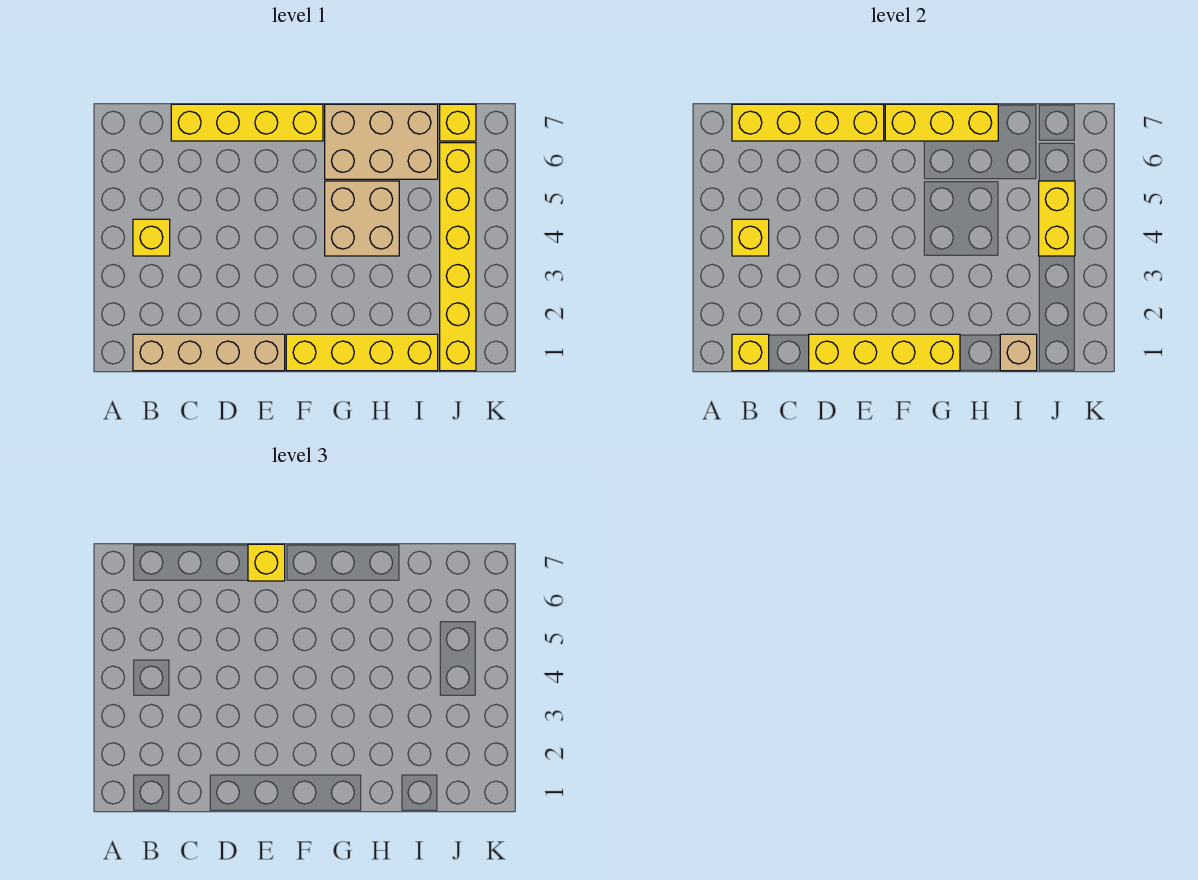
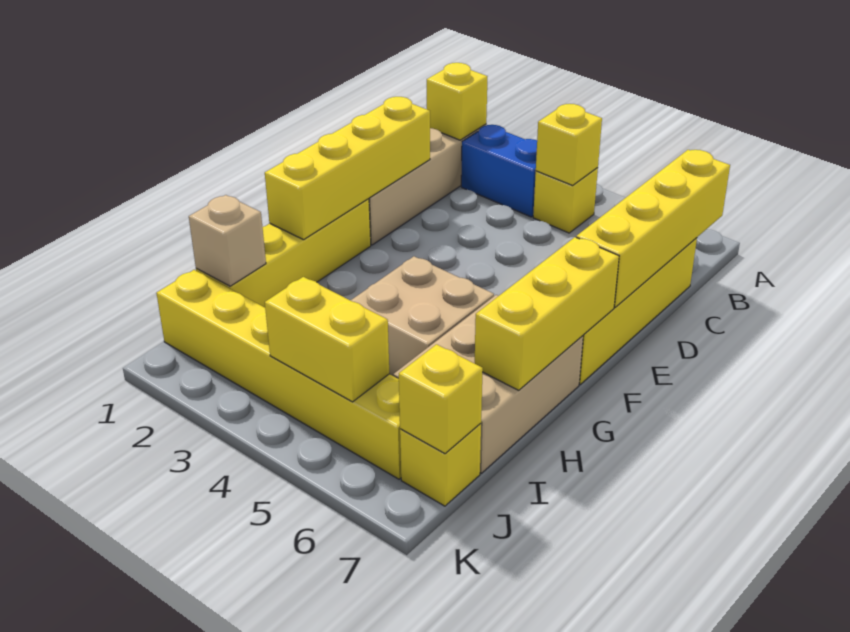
none -> blue brick B2:B3 level 1
yellow brick E7 level 3 -> yellow brick J7 level 2

